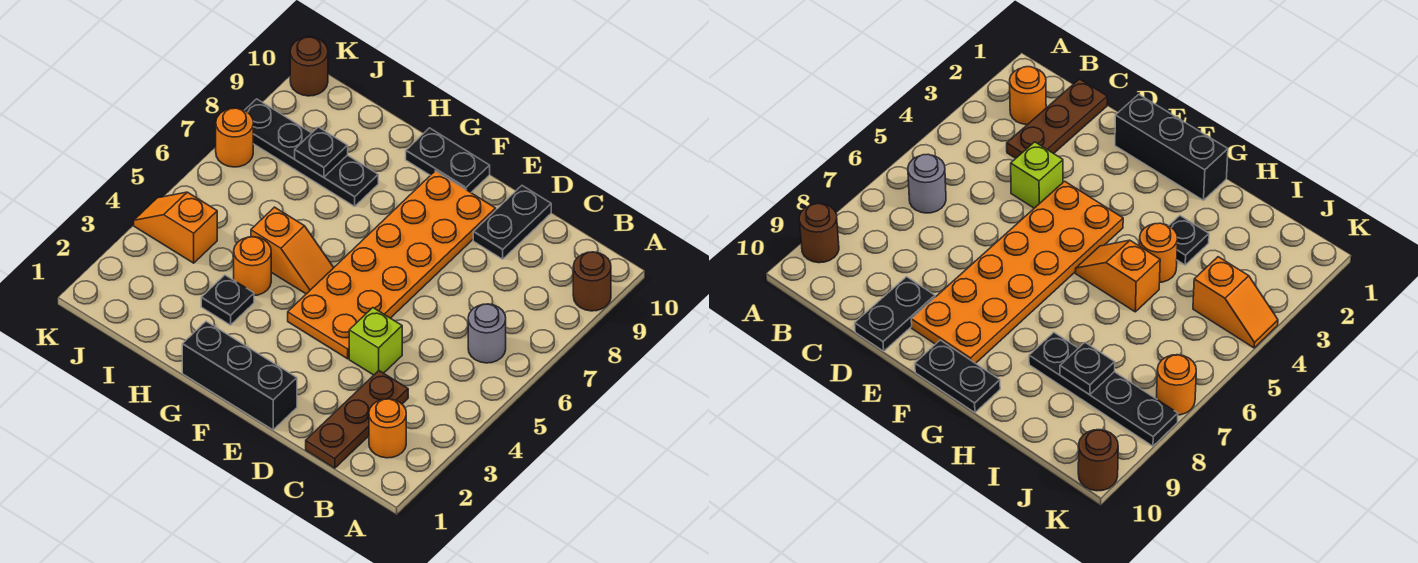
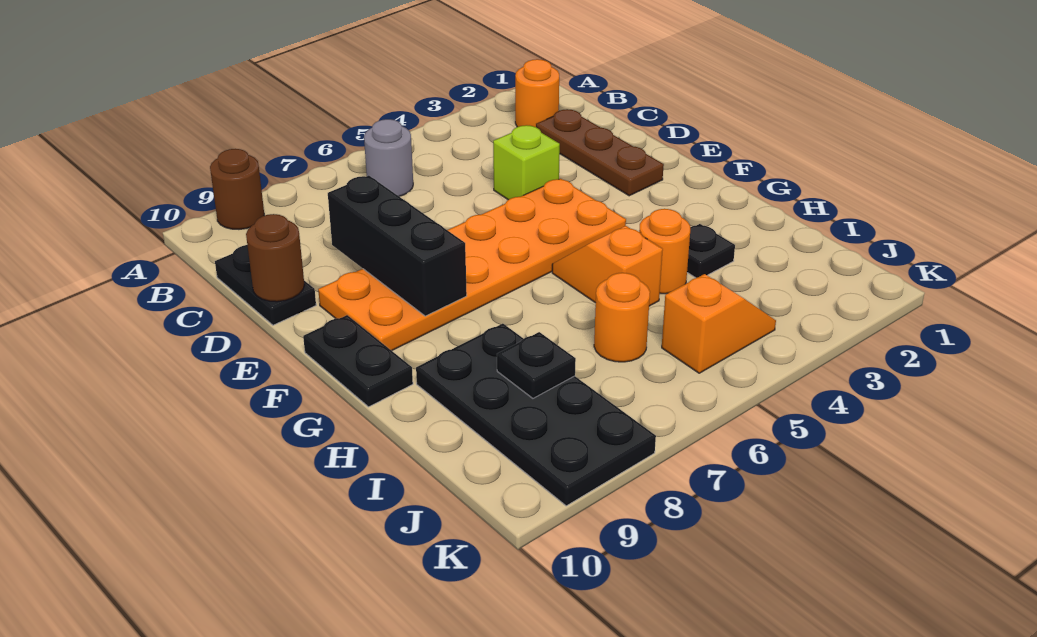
brown plate C1:C3 level 1 -> brown plate C2:E2 level 1
black plate D9:D10 level 1 -> black plate C10:D10 level 1
black brick E1:G1 level 1 -> black brick D8:F8 level 2
black plate H8:K8 level 1 -> black plate H8:K9 level 1
orange slope J4:K4 level 1 top J -> orange slope J4:J5 level 1 top 5
orange round brick K7 level 1 -> orange round brick I6 level 1
brown round brick K10 level 1 -> brown round brick D10 level 2

